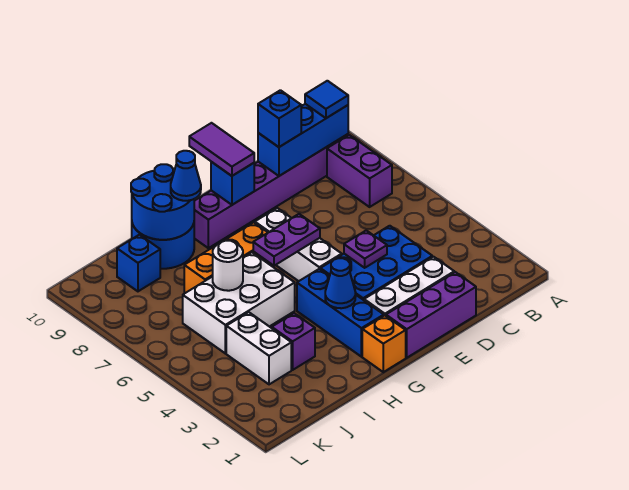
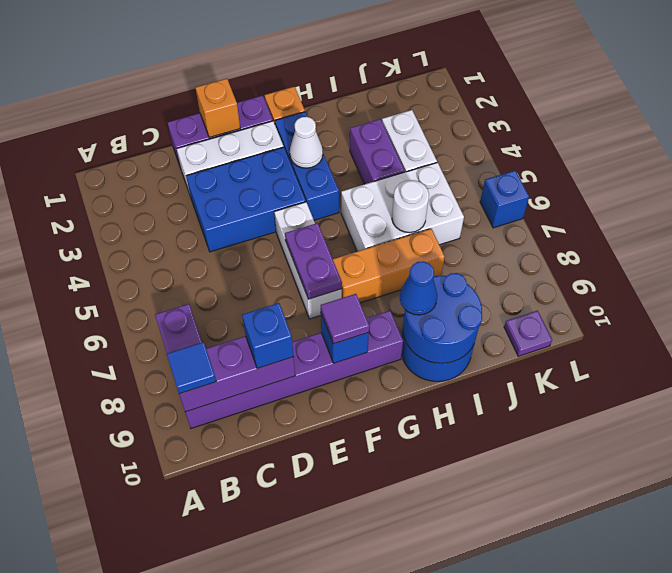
blue brick B9:D9 level 2 -> purple brick B9:D9 level 2
none -> orange brick E1 level 2
purple plate E4 level 2 -> purple plate K10 level 1
purple plate F6:G6 level 2 -> purple plate F6:F7 level 2
purple tile F9:F10 level 3 -> purple tile F9 level 3
blue cone G3 level 2 -> white cone G3 level 2
purple brick I3 level 1 -> purple brick I3:I4 level 1
blue brick J9 level 1 -> blue brick L6 level 1

